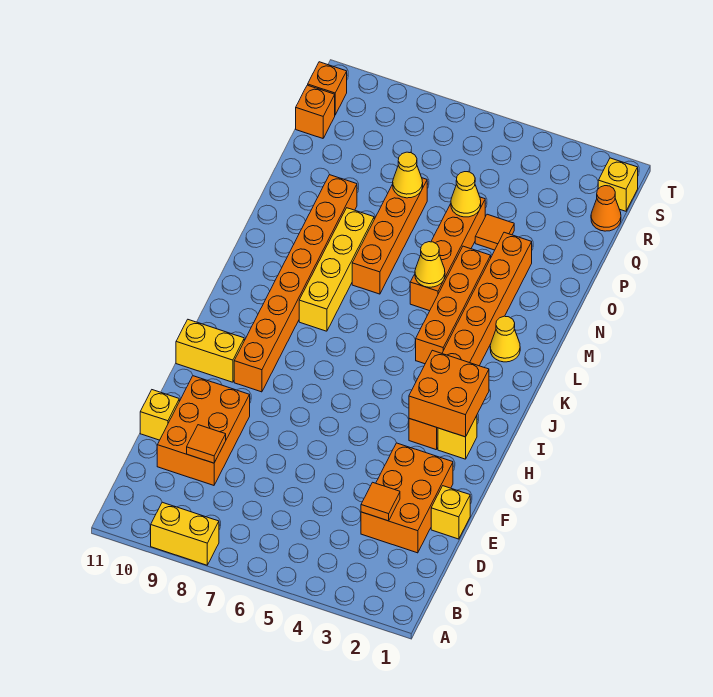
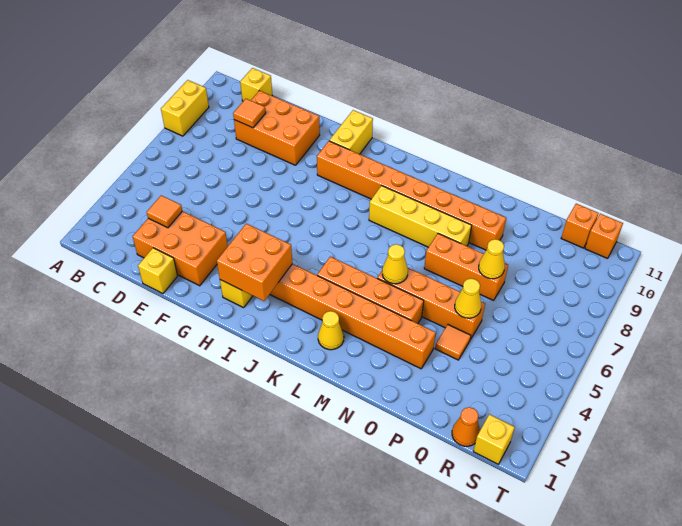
yellow brick E11 level 1 -> yellow brick C11 level 1
orange brick M7:P7 level 1 -> orange brick N7:P7 level 1

